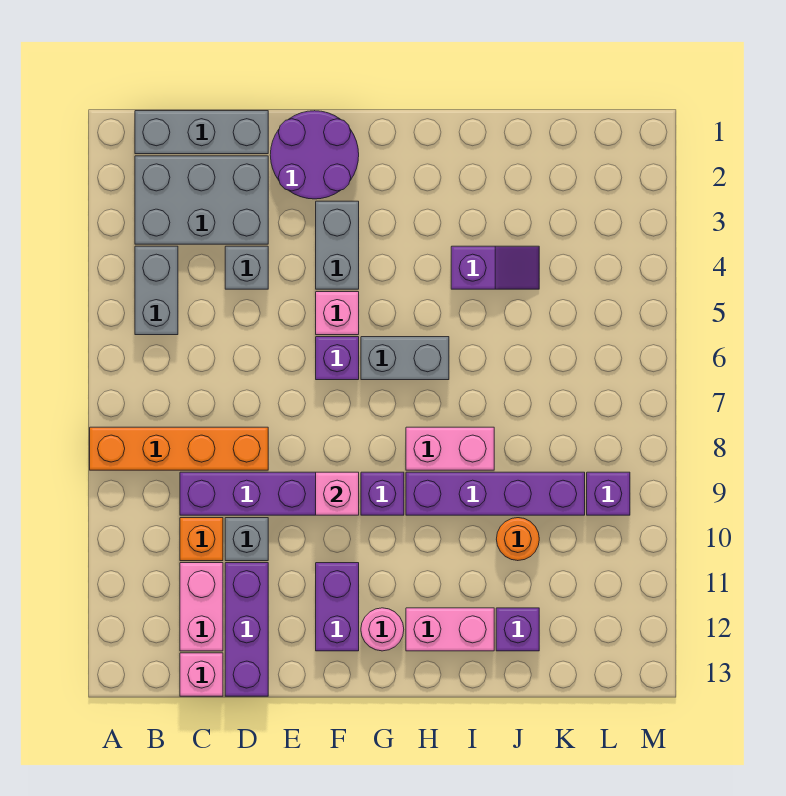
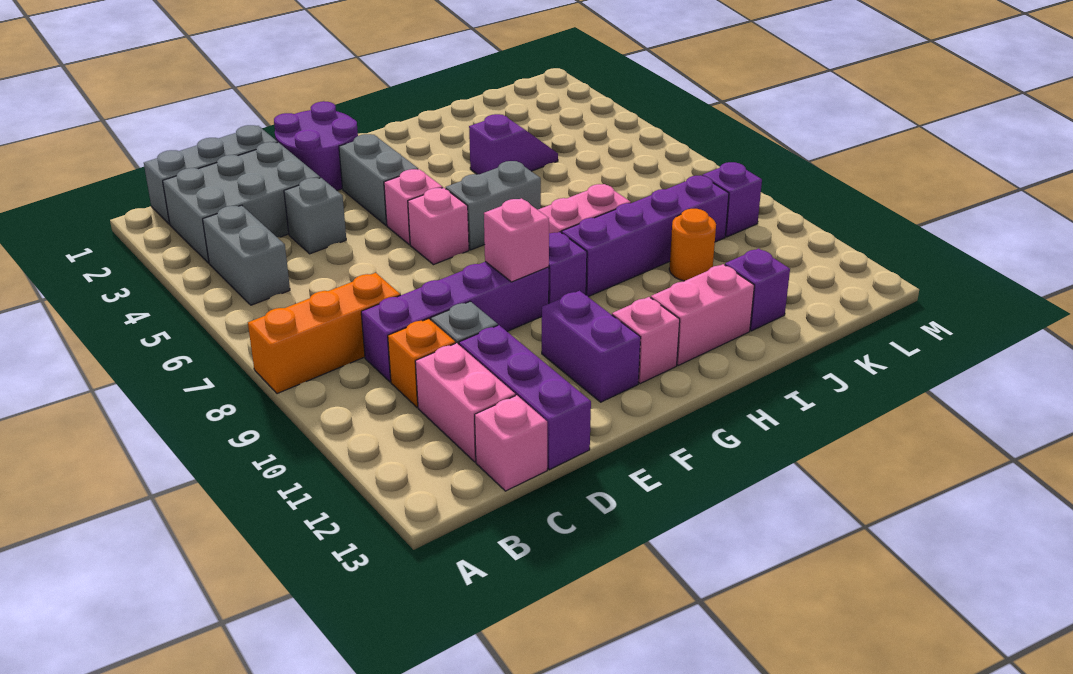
orange brick A8:D8 level 1 -> orange brick A8:C8 level 1
purple brick F6 level 1 -> pink brick F6 level 1
pink round brick G12 level 1 -> pink brick G12 level 1

